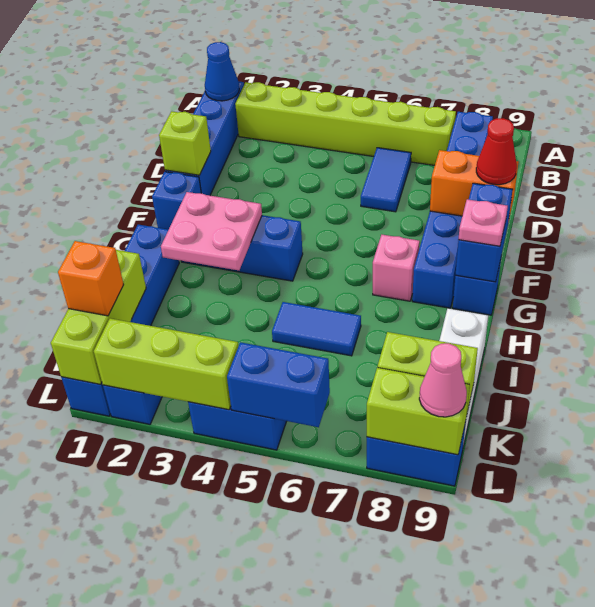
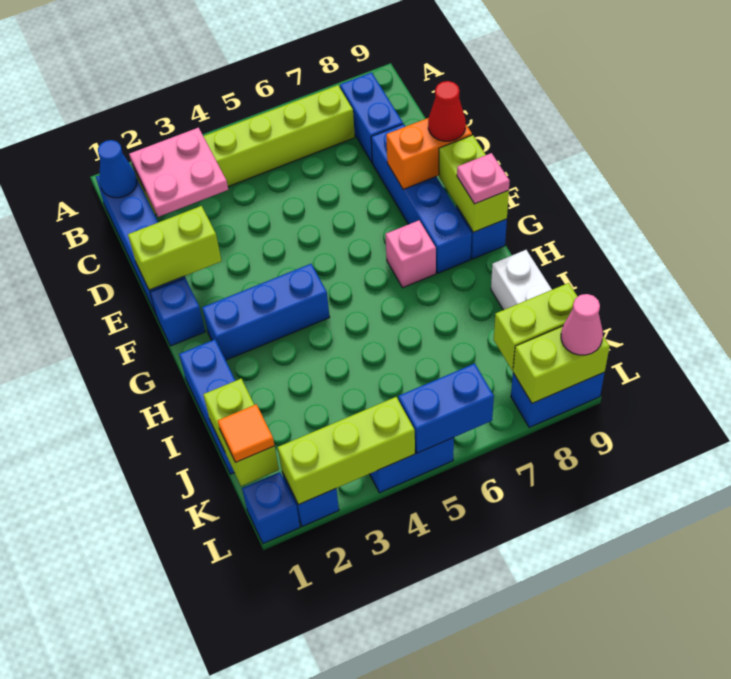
blue tile C6:D6 level 1 -> none
lime brick E1 level 2 -> lime brick E1:E2 level 2
blue brick F9:G9 level 2 -> lime brick F9:G9 level 2
pink plate G2:H3 level 2 -> pink plate B2:C3 level 2
blue tile I5:I6 level 1 -> none
lime brick J1:L1 level 2 -> lime brick J1:K1 level 2
orange brick K1 level 3 -> orange tile K1 level 3

